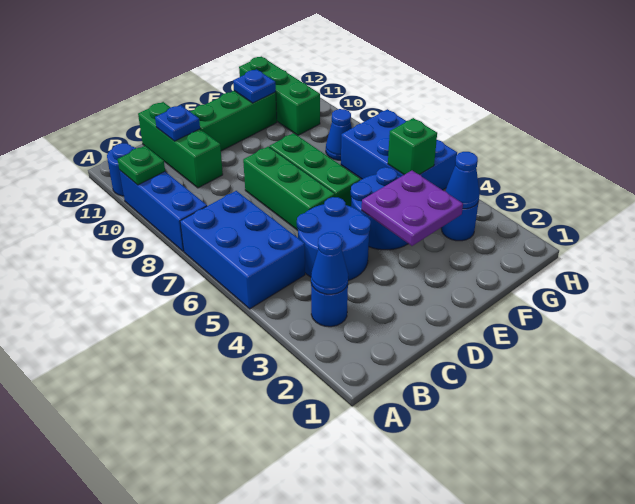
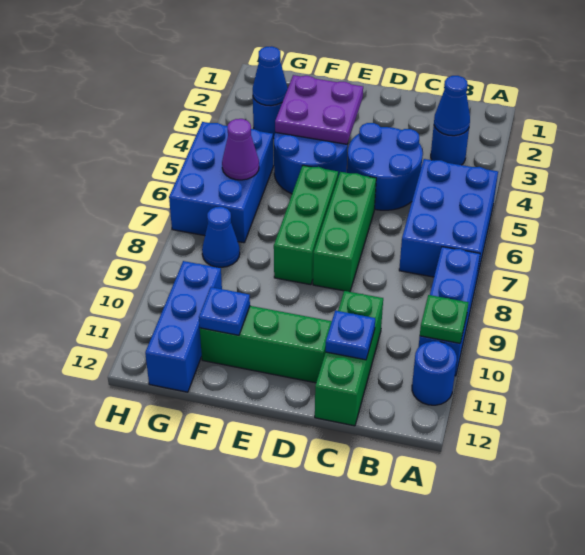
green brick G5 level 2 -> none
none -> purple cone G6 level 2
green brick G10:G12 level 1 -> blue brick G10:G12 level 1

